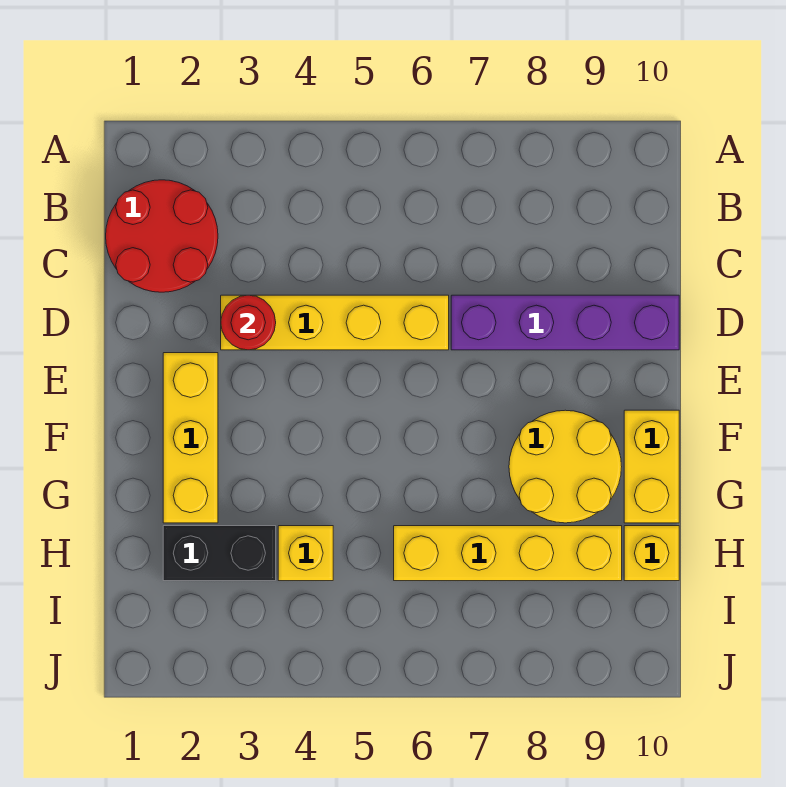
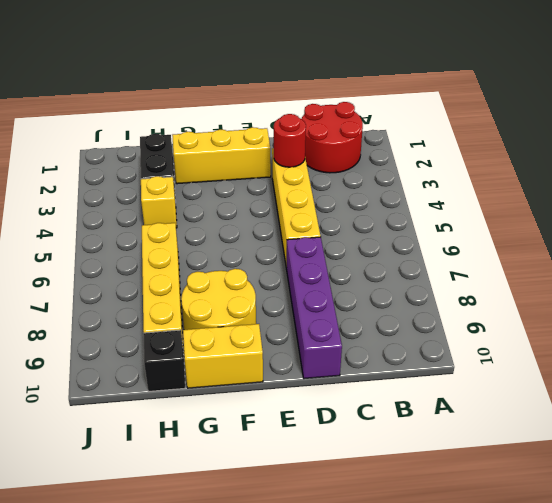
yellow brick H10 level 1 -> black brick H10 level 1

